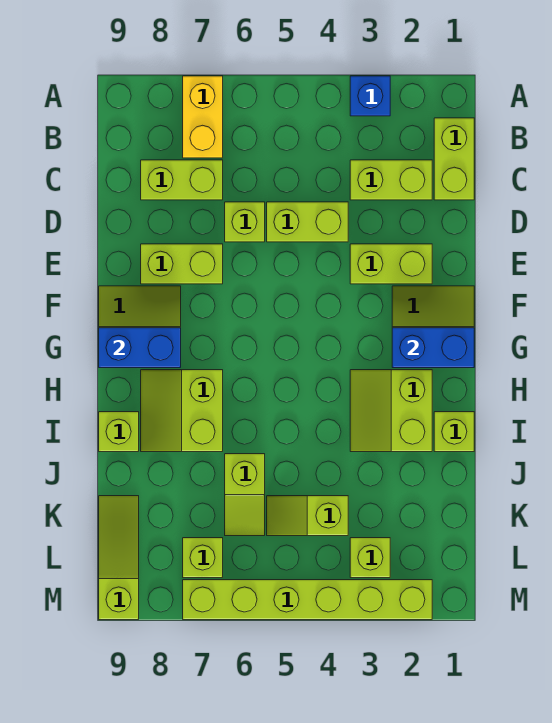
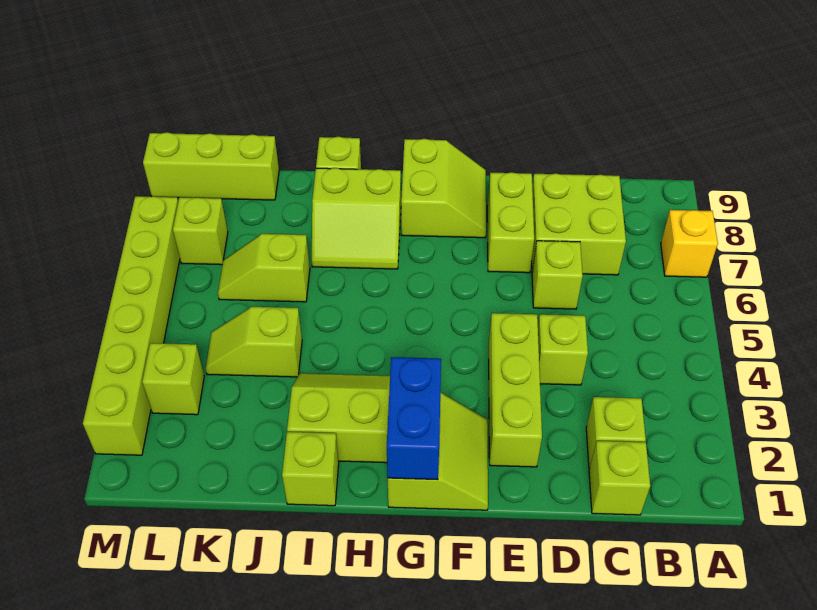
blue brick A3 level 1 -> none
yellow brick A7:B7 level 1 -> yellow brick A7 level 1
lime brick B1:C1 level 1 -> lime brick C1 level 1
lime brick C2:C3 level 1 -> lime brick C2 level 1
lime brick C7:C8 level 1 -> lime brick C7:D8 level 1
lime brick D4:D5 level 1 -> lime brick D4 level 1
lime brick E2:E3 level 1 -> lime brick E2:E4 level 1
blue brick G8:G9 level 2 -> none
lime slope H7:I8 level 1 top 7 -> lime slope H7:I8 level 1 top 8
lime slope K4:K5 level 1 top 4 -> lime slope J4:K4 level 1 top J
lime slope K9:M9 level 1 top M -> lime brick K9:M9 level 1

